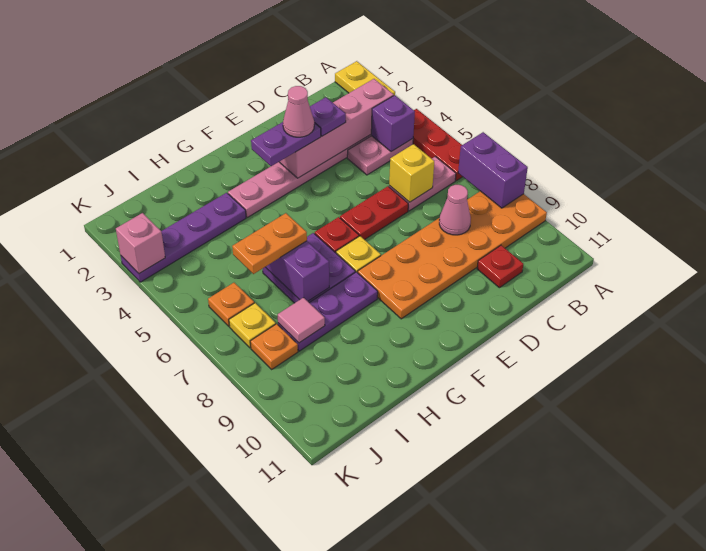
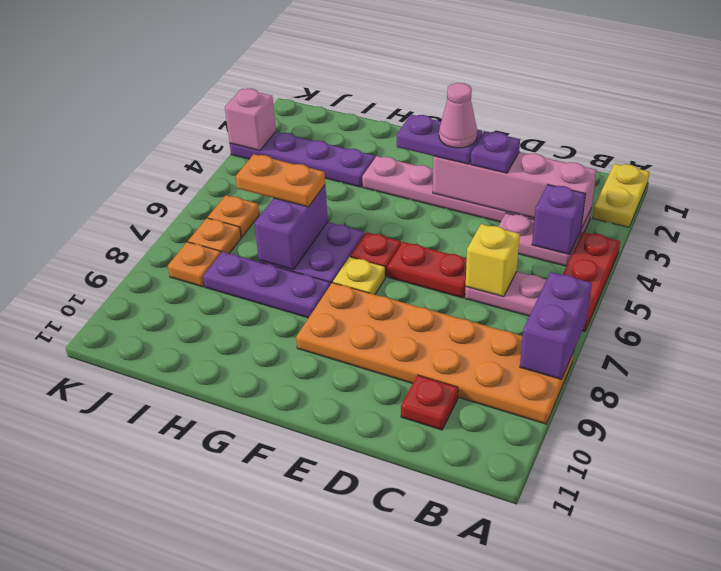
pink cone C8 level 2 -> none
pink tile I8 level 2 -> none
yellow plate J7 level 1 -> orange plate J7 level 1

